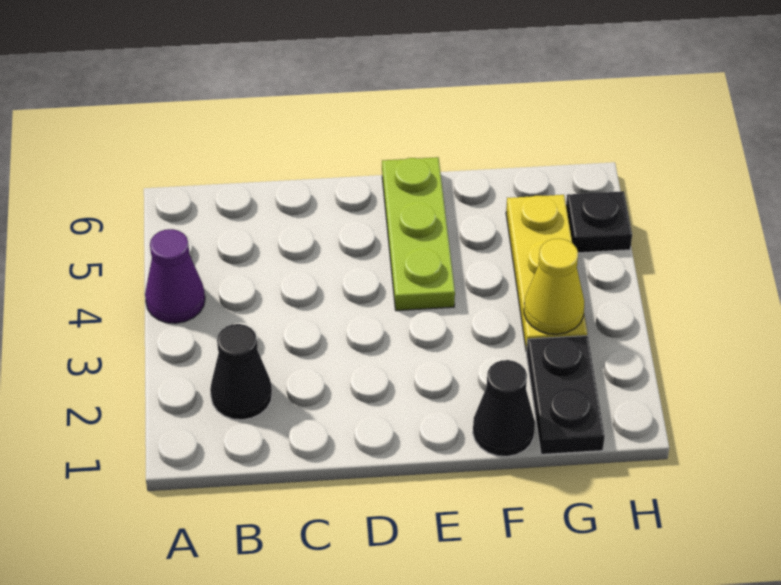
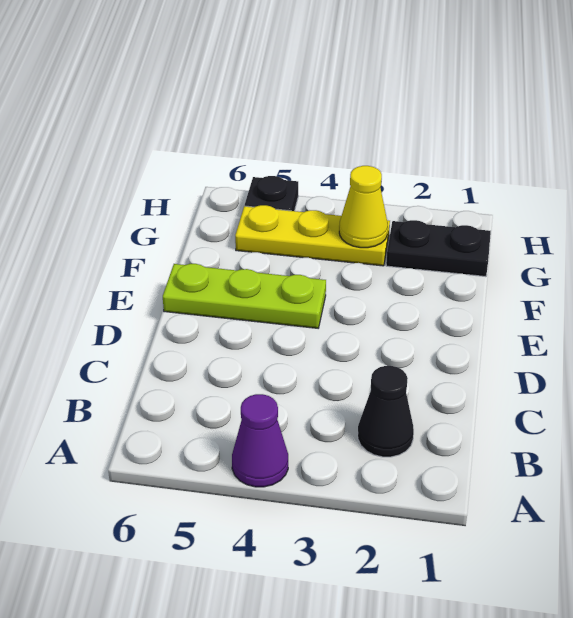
black cone F1 level 1 -> none

